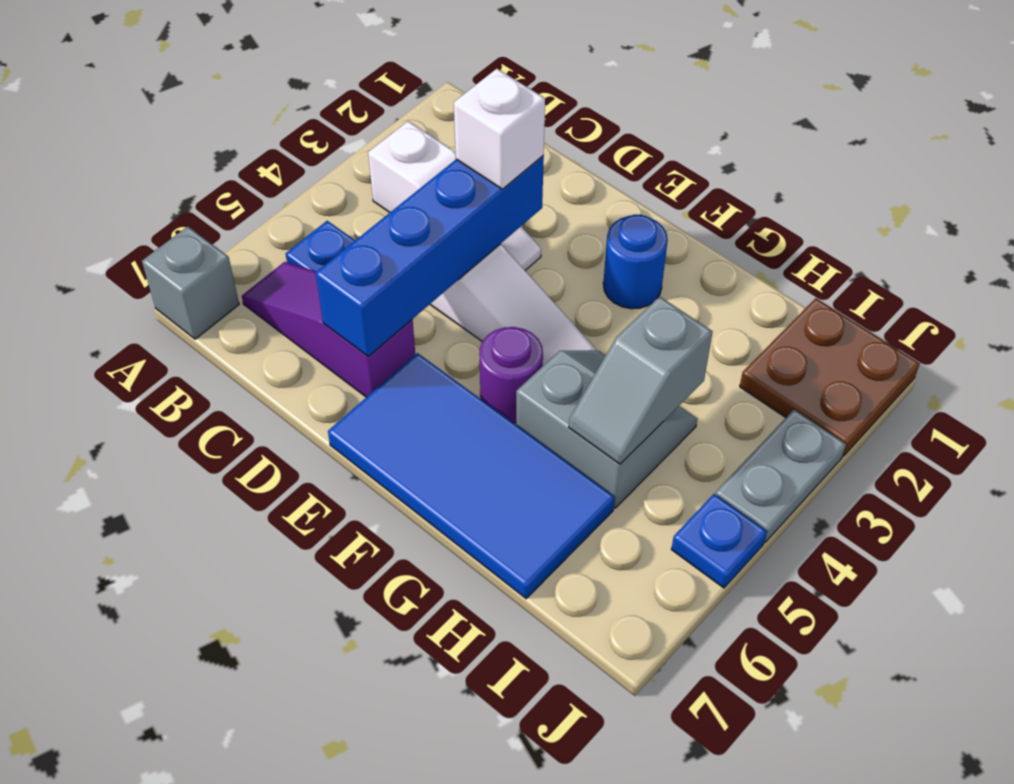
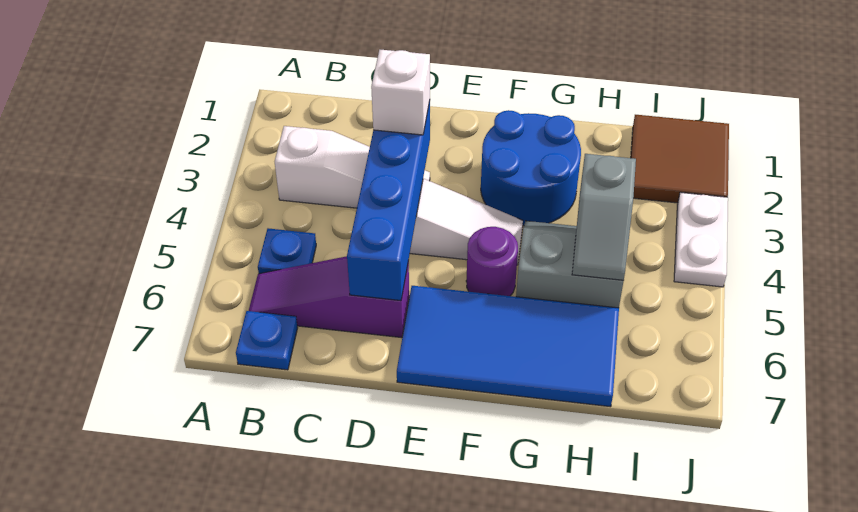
grey brick A7 level 1 -> none
blue round brick F2 level 1 -> blue round brick F2:G3 level 1
brown plate I1:J2 level 1 -> brown tile I1:J2 level 1
grey plate J3:J4 level 1 -> white plate J3:J4 level 1
blue plate J5 level 1 -> blue plate B7 level 1

